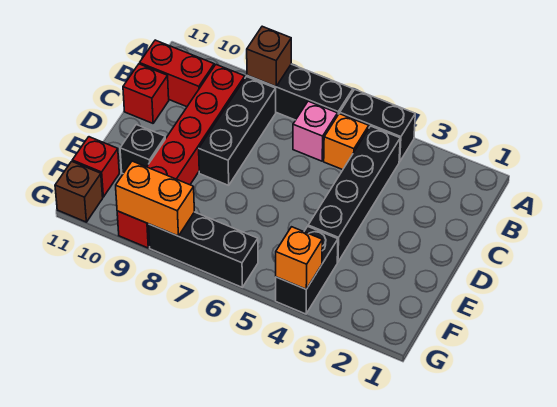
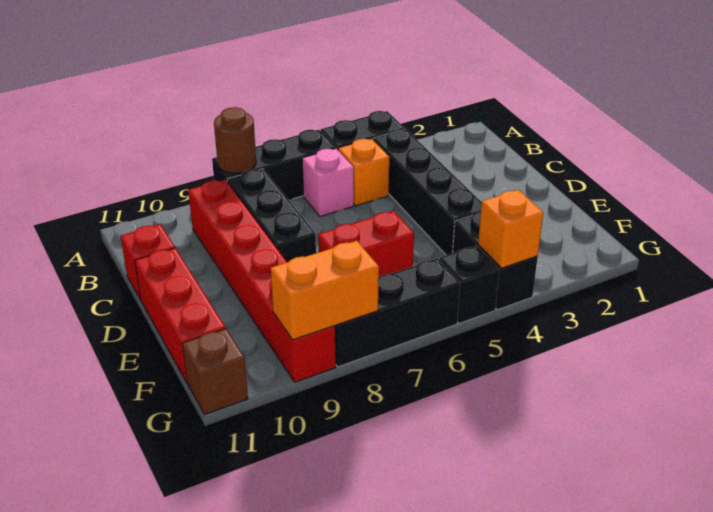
brown brick A8 level 2 -> brown round brick A8 level 2
red brick B10:B11 level 1 -> red brick E6:E7 level 1
black brick E10 level 1 -> black brick G5 level 1
red brick F11 level 1 -> red brick D11:F11 level 1

